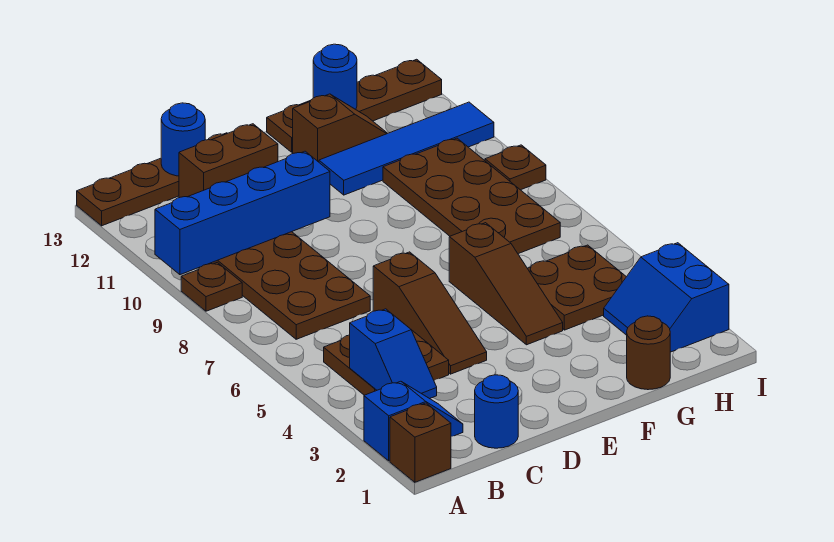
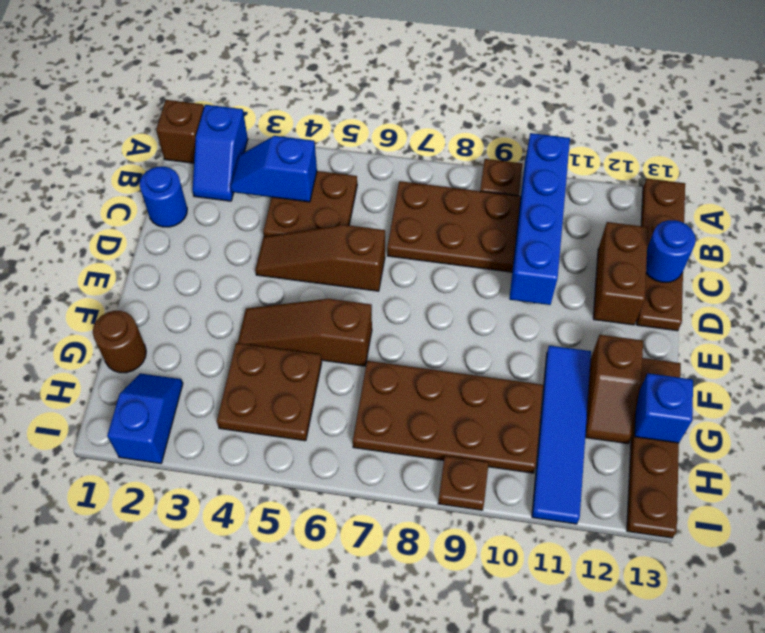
blue round brick G13 level 2 -> blue brick G13 level 2
blue slope H2:I3 level 1 top I -> blue slope H2:I2 level 1 top I

